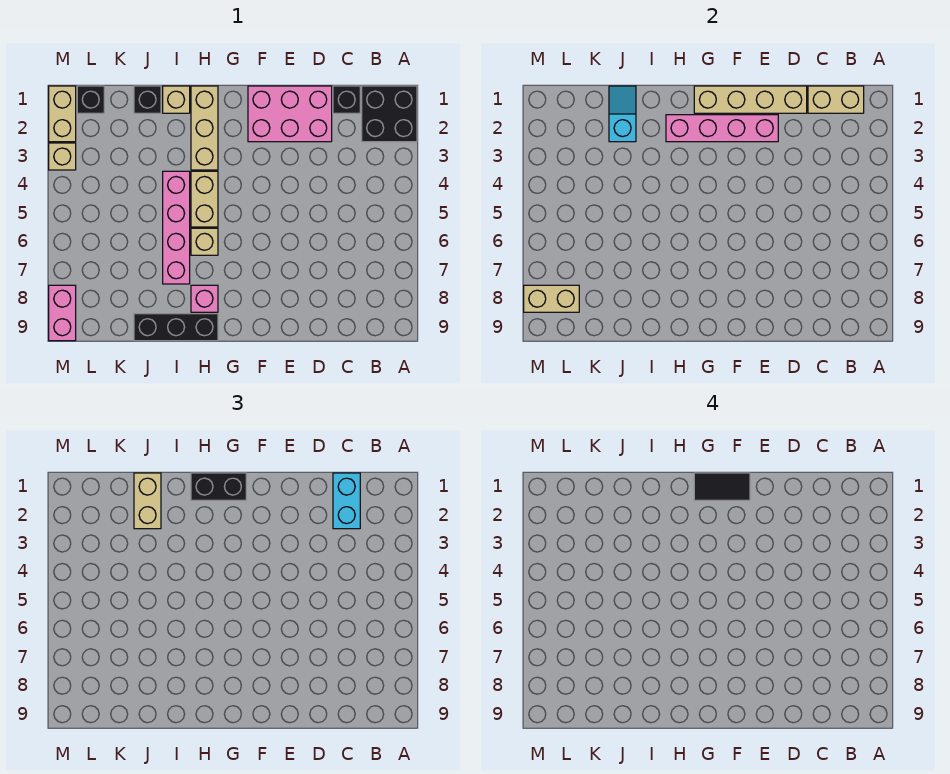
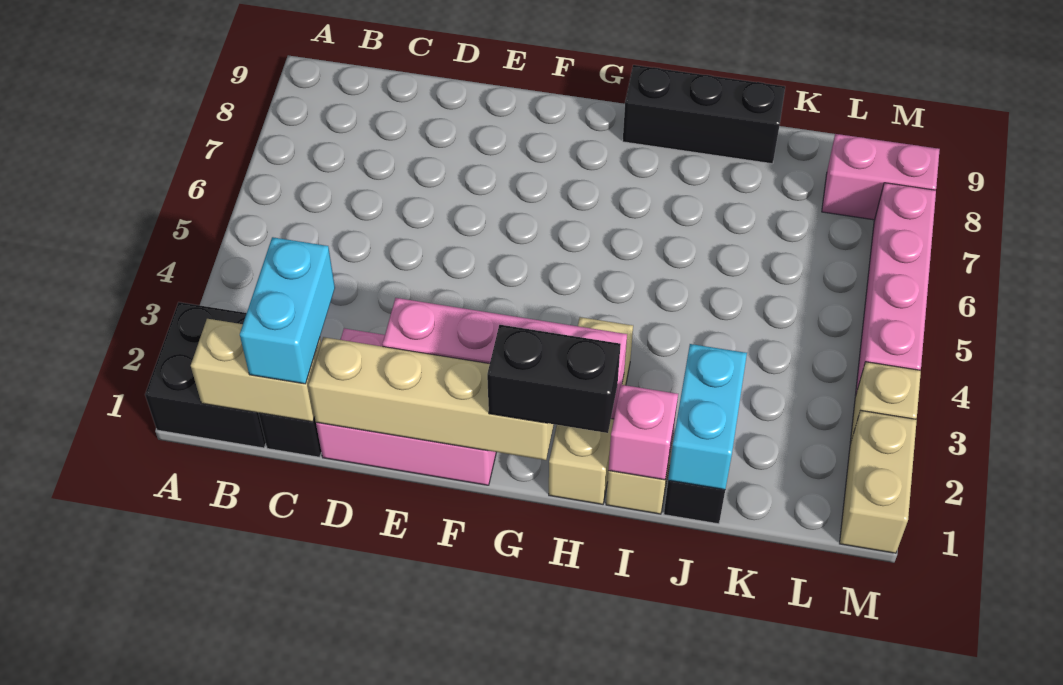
black tile F1:G1 level 4 -> none
tan brick H4:H5 level 1 -> none
tan brick H6 level 1 -> none
pink brick H8 level 1 -> pink brick I1 level 2
pink brick I4:I7 level 1 -> pink brick M4:M7 level 1
cyan slope J1:J2 level 2 top 2 -> cyan brick J1:J2 level 2
tan brick J1:J2 level 3 -> none
black brick L1 level 1 -> none
tan brick L8:M8 level 2 -> none
pink brick M8:M9 level 1 -> pink brick L8:M8 level 1

